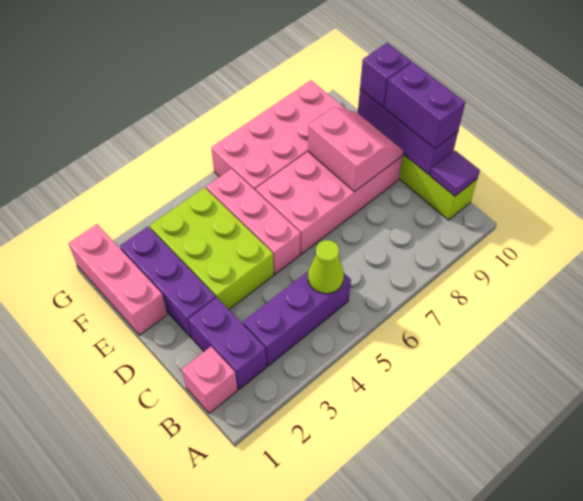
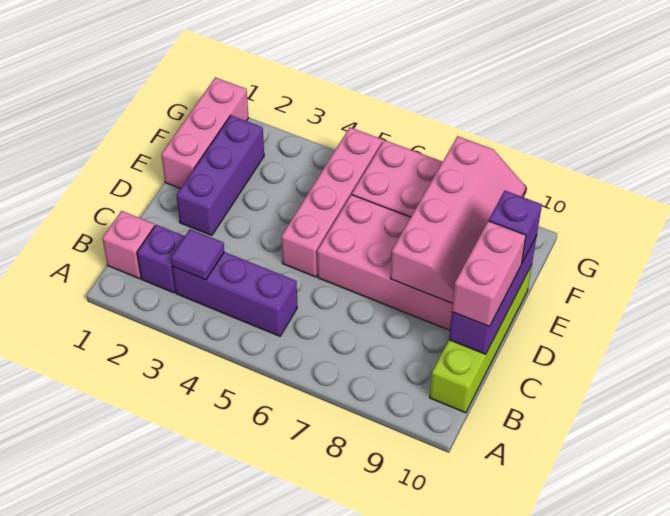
purple brick B2:C2 level 1 -> purple brick B2 level 1
lime cone B5 level 2 -> none
purple tile B10 level 2 -> purple tile B3 level 2
purple brick C10:D10 level 3 -> pink brick C10:D10 level 3
lime brick D3:F4 level 1 -> none
pink brick D5:F5 level 1 -> pink brick D5:G5 level 1
pink slope D8:E9 level 2 top 8 -> pink slope D8:G9 level 2 top 8

